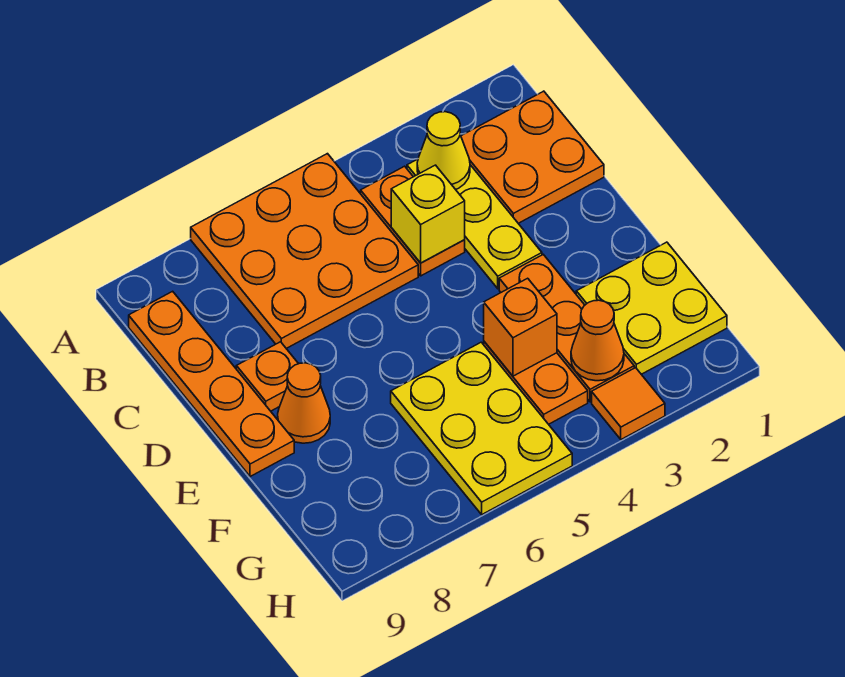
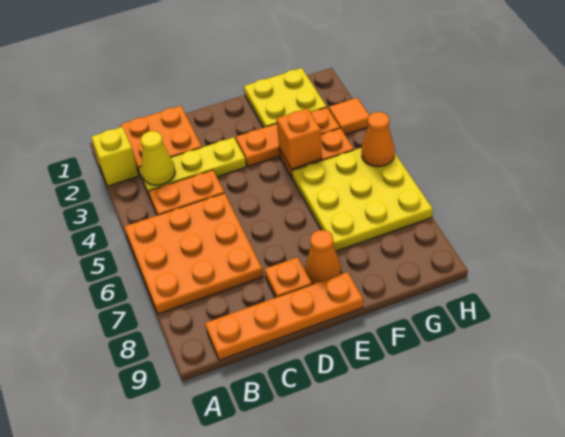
yellow brick C4 level 2 -> yellow brick A2 level 1
yellow plate F5:H6 level 1 -> yellow plate F5:H7 level 1
orange cone G3 level 2 -> orange cone H5 level 2

